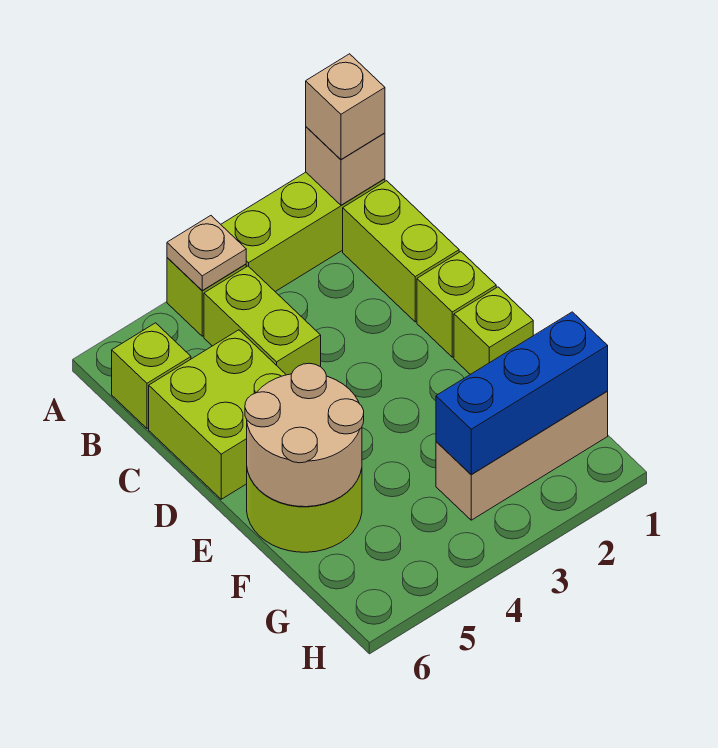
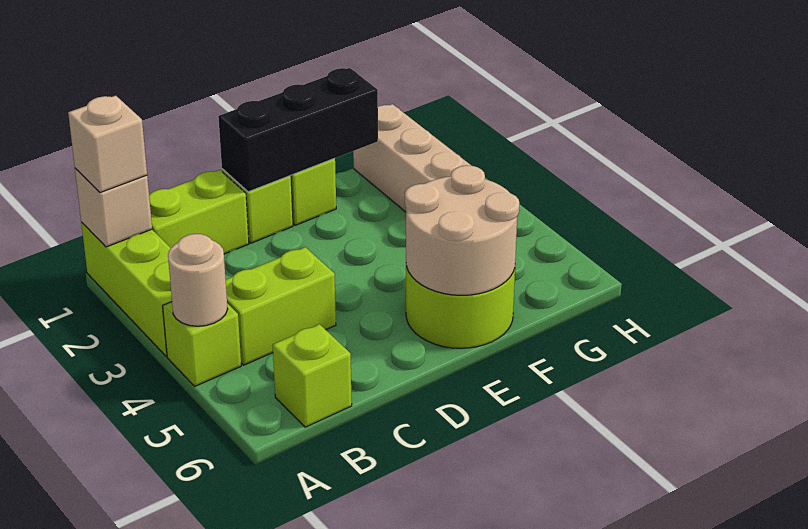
tan plate A4 level 2 -> tan round brick A4 level 2
lime brick C5:D6 level 1 -> none
none -> black brick D1:F1 level 2
blue brick G1:G3 level 2 -> none

